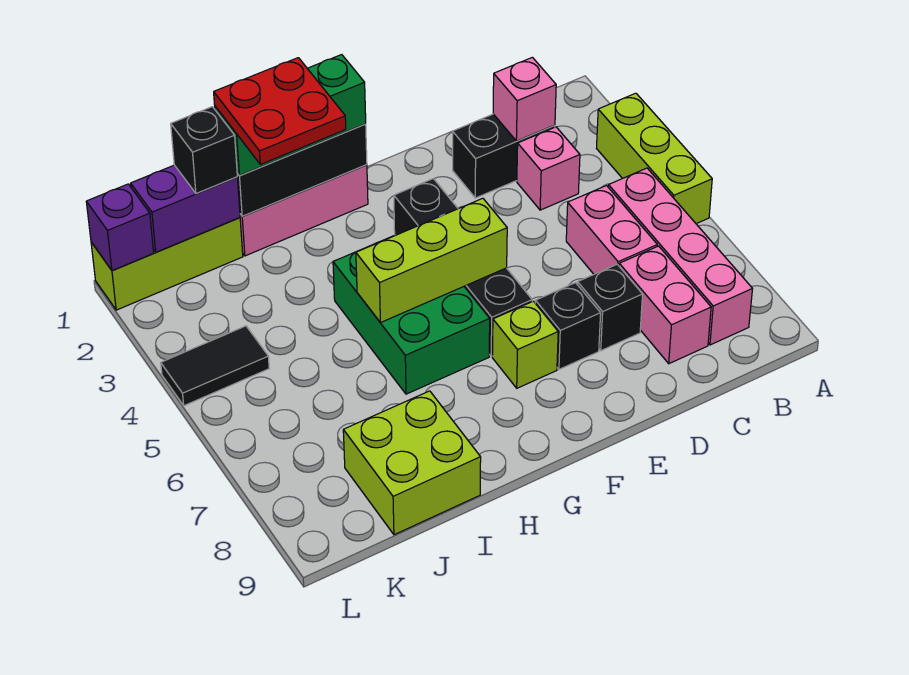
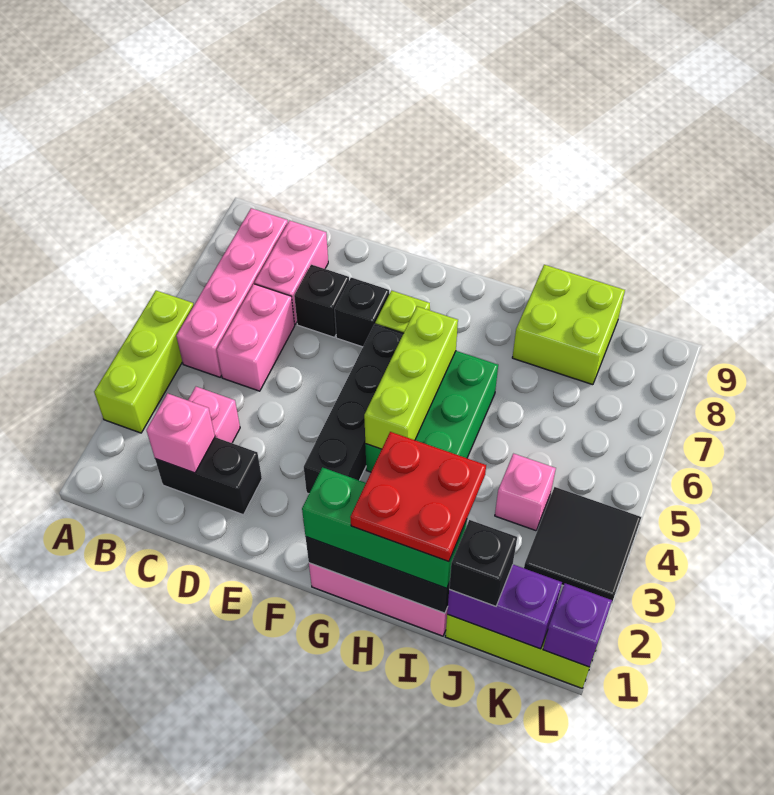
lime brick F5:H5 level 2 -> lime brick G4:G6 level 2
none -> pink brick J4 level 1
black tile K4:L4 level 1 -> black tile K3:L4 level 1

